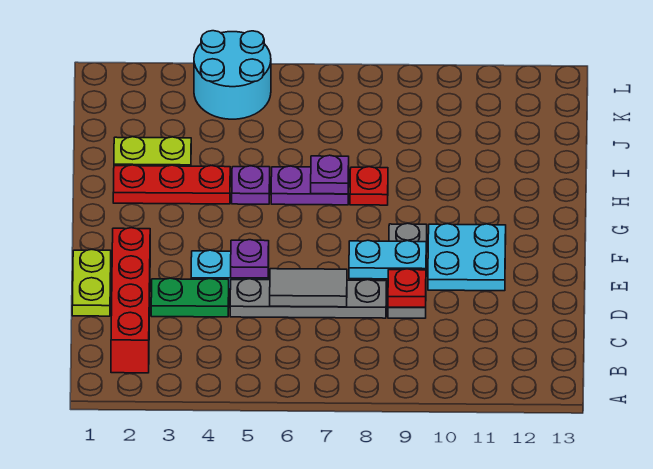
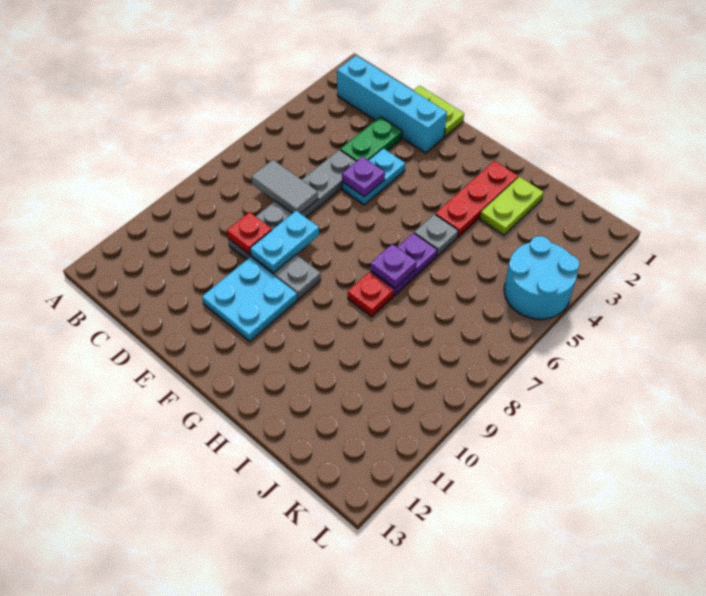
red brick B2:E2 level 1 -> cyan brick B2:E2 level 1
grey tile D6:D7 level 2 -> grey tile C7:D7 level 2
purple plate H5 level 1 -> grey plate H5 level 1

